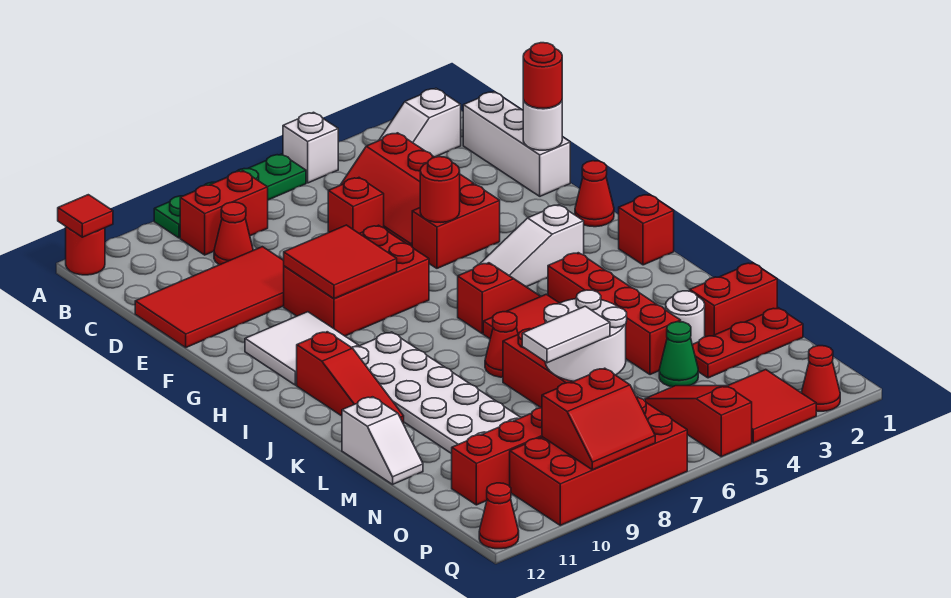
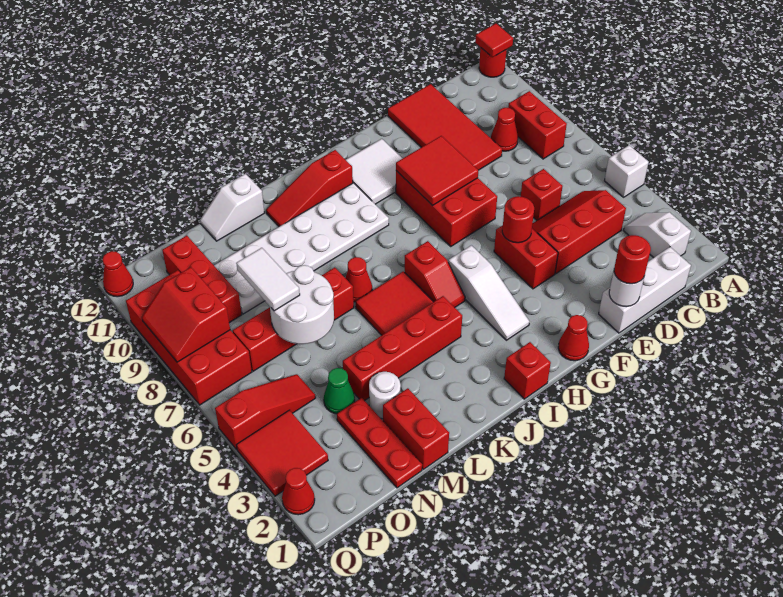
green plate A6:A9 level 1 -> none
white slope H3:H5 level 1 top 3 -> white slope H3:H5 level 1 top 5

